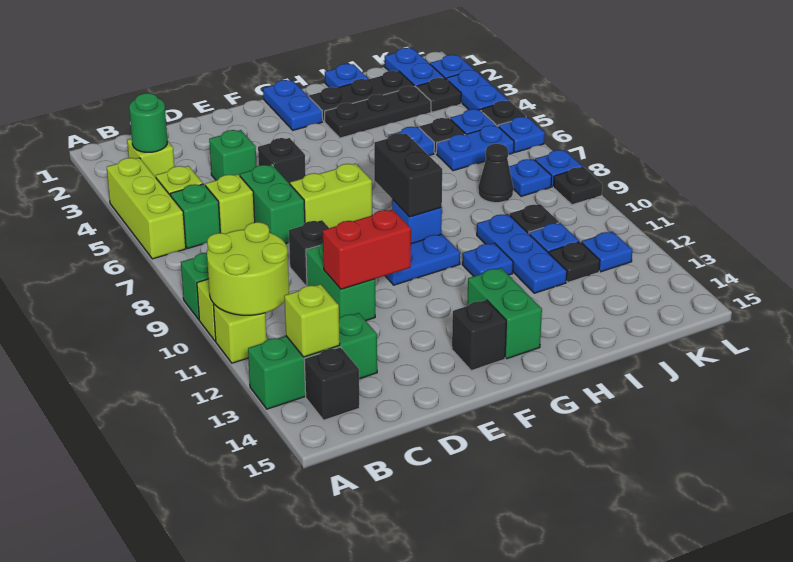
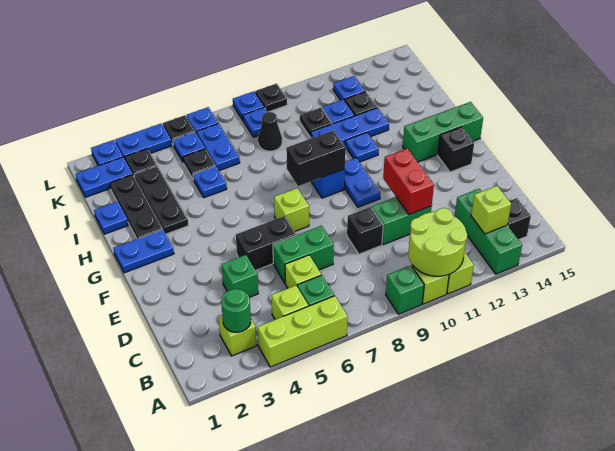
black brick E5 level 1 -> black brick E5:E6 level 1
lime brick E7:F7 level 1 -> lime brick F7 level 1
green brick G13:G14 level 1 -> green brick G13:G15 level 1

